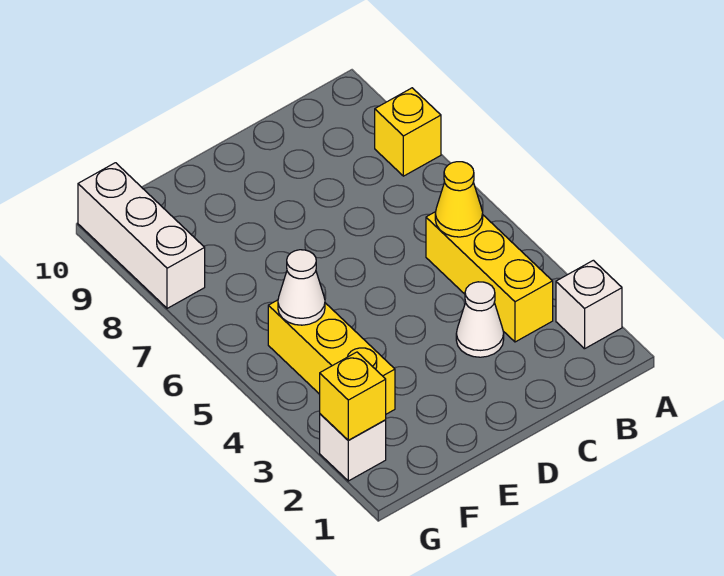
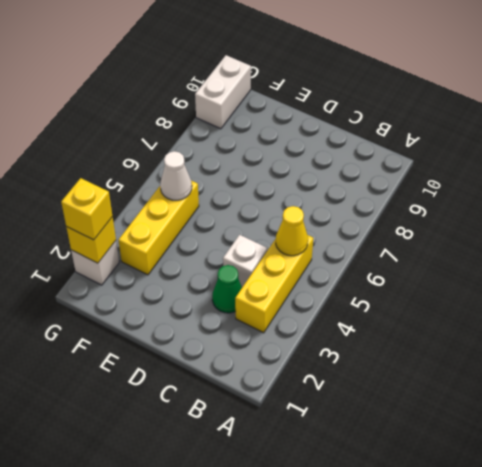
white brick A2 level 1 -> white brick C4 level 1
yellow brick A8 level 1 -> yellow brick G2 level 3
white cone C3 level 1 -> green cone C3 level 1
white brick G8:G10 level 1 -> white brick G9:G10 level 1

